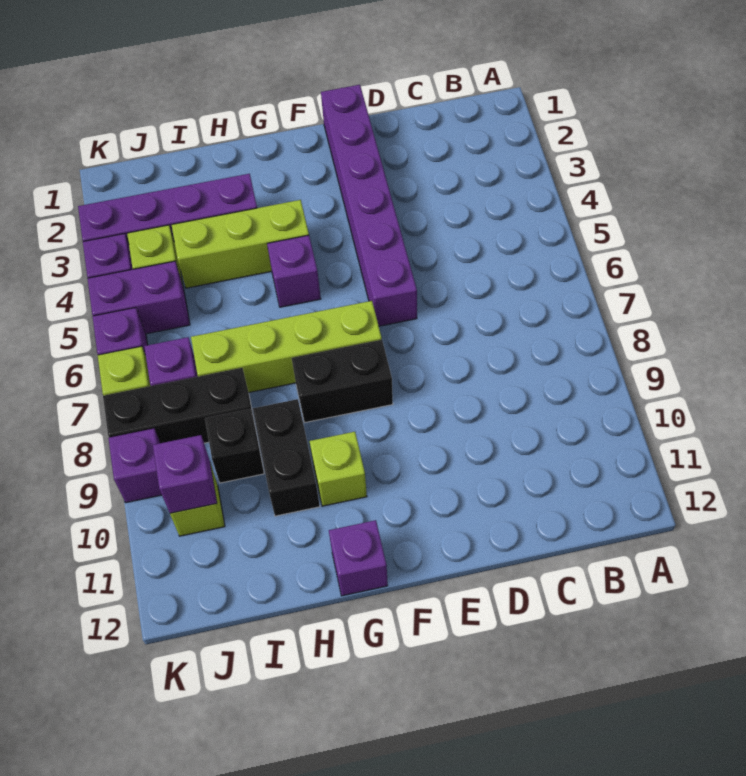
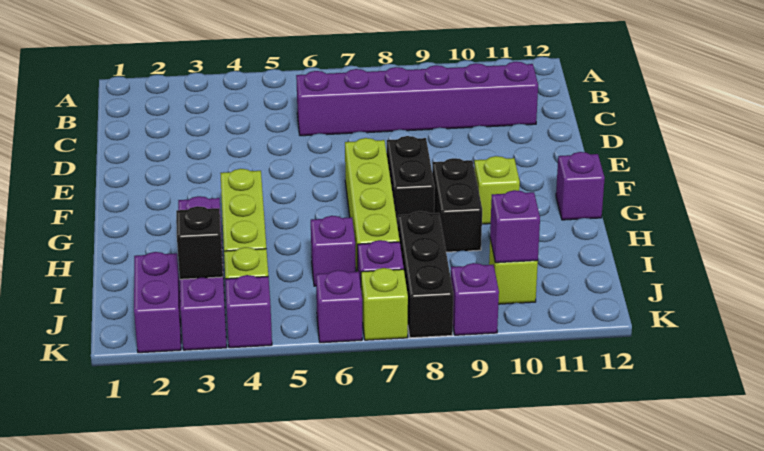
purple brick E1:E6 level 1 -> purple brick C6:C11 level 1
purple brick G5 level 1 -> purple brick I6 level 1
black brick H9:H10 level 1 -> black brick G9:H9 level 1
black brick I9 level 1 -> black brick J3 level 2
purple brick J5:K5 level 1 -> purple brick J2:K2 level 1

